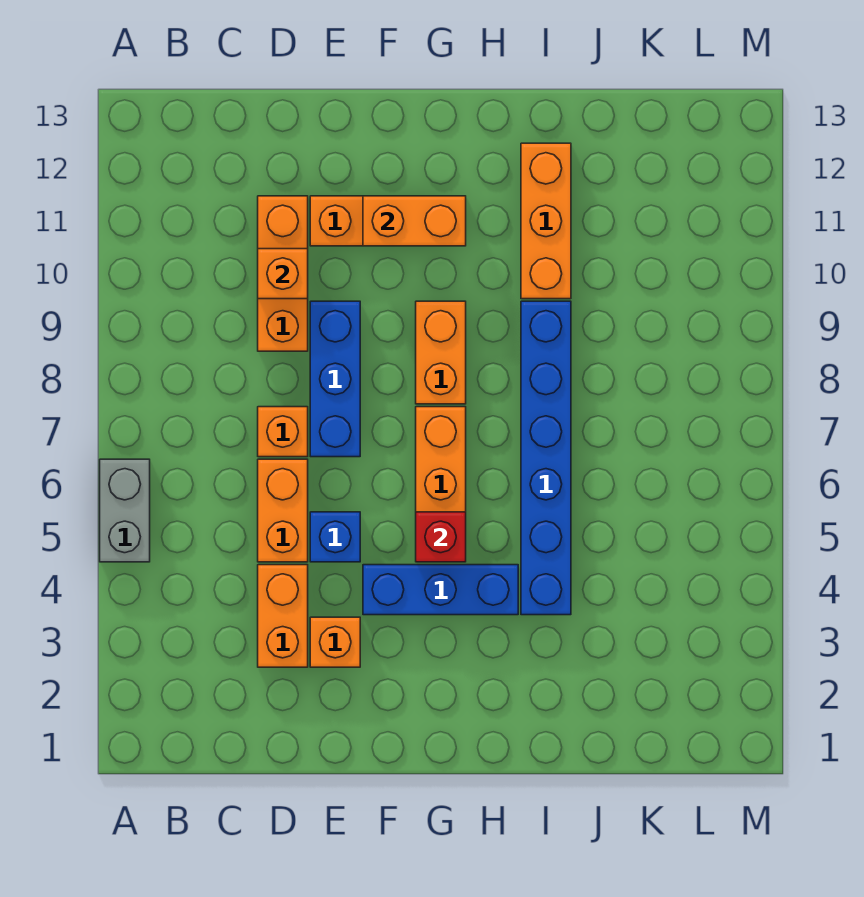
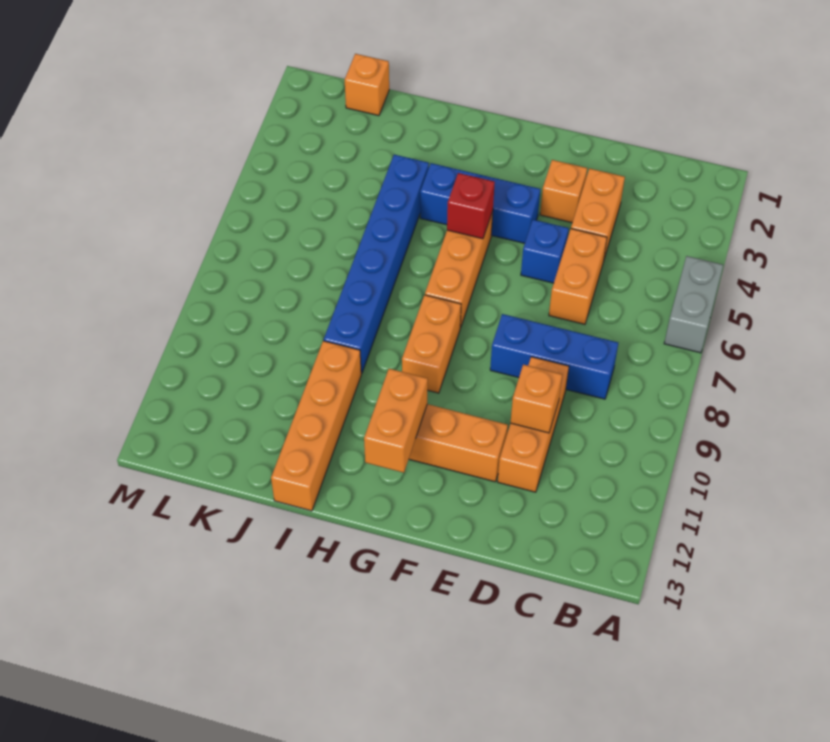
orange brick D7 level 1 -> orange brick K1 level 1
blue brick E7:E9 level 1 -> blue brick C8:E8 level 1
orange brick F11:G11 level 2 -> orange brick G11:G12 level 2
orange brick I10:I12 level 1 -> orange brick I10:I13 level 1

